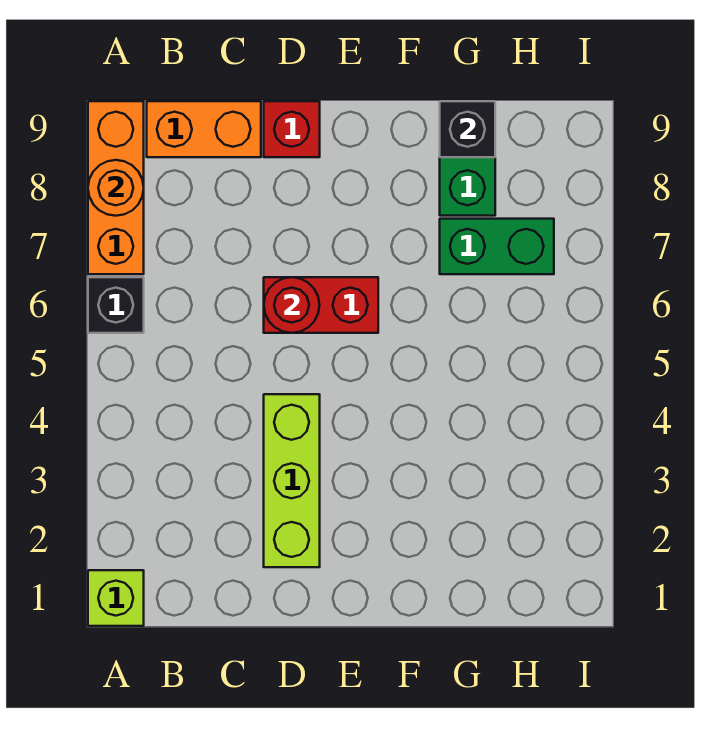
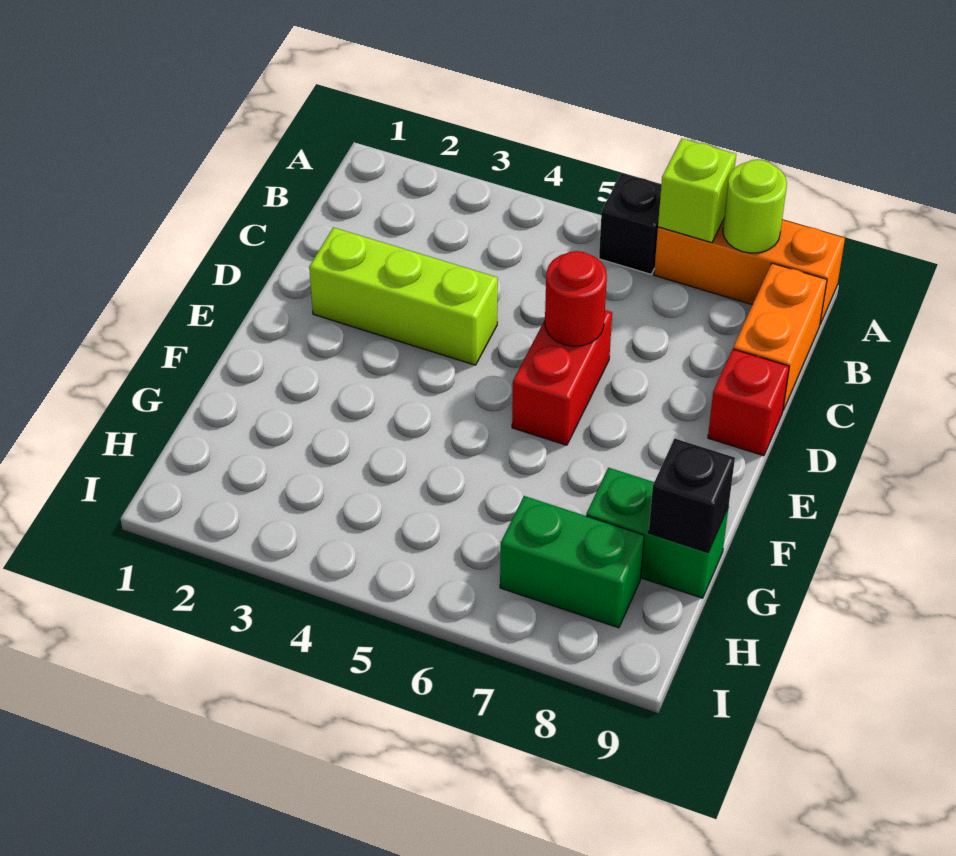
lime brick A1 level 1 -> lime brick A7 level 2
orange round brick A8 level 2 -> lime round brick A8 level 2
green brick G7:H7 level 1 -> green brick H7:H8 level 1

